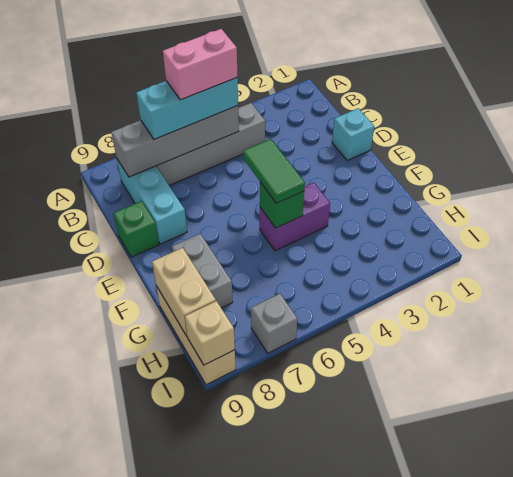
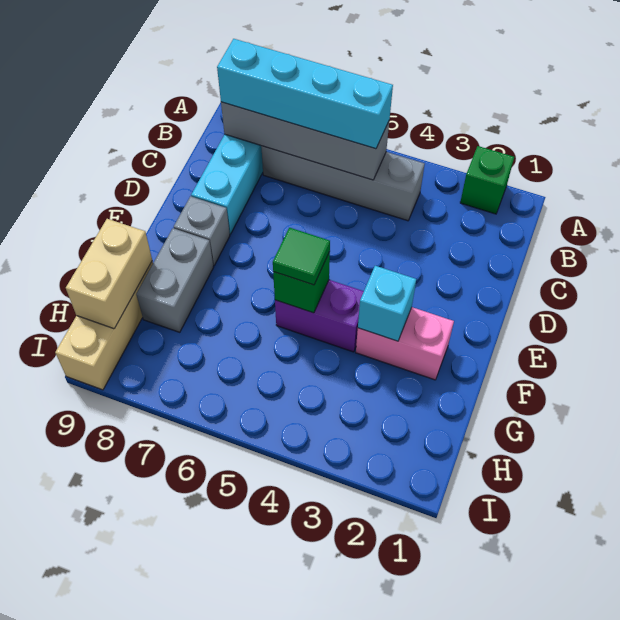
cyan brick B5:B7 level 3 -> cyan brick B5:B8 level 3
pink brick B5:B6 level 4 -> pink brick F2:F3 level 1
cyan brick D1 level 1 -> cyan brick F3 level 2
green brick D9 level 1 -> green brick A2 level 1
green tile E5:F5 level 3 -> green tile F5 level 3
grey brick I7 level 1 -> grey brick E8 level 1
tan brick I9 level 2 -> none

